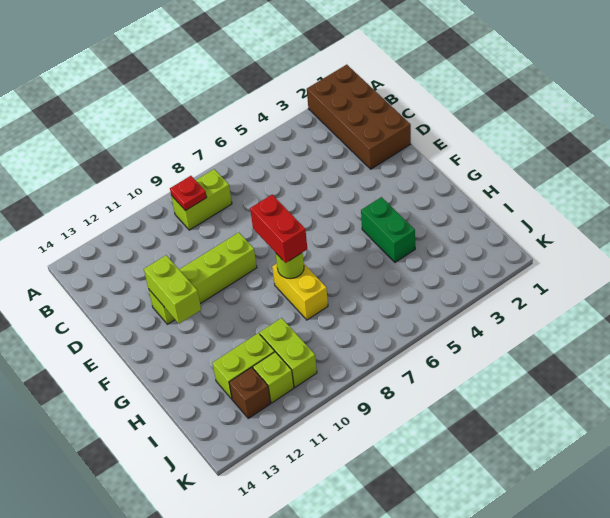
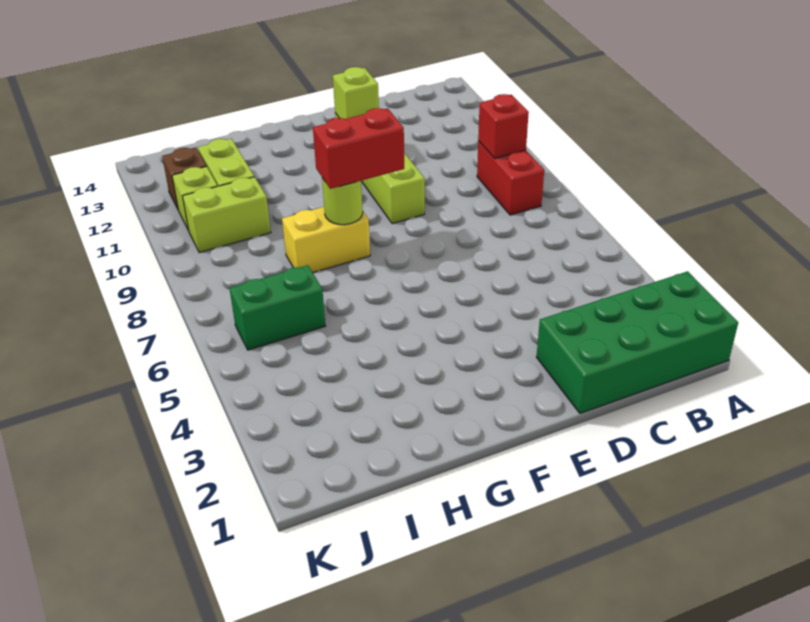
brown brick A1:D2 level 1 -> green brick A1:D2 level 1
lime brick B8:B9 level 1 -> red brick B8:B9 level 1
red plate B9 level 2 -> red brick B9 level 2
lime brick E12:F12 level 2 -> lime brick E12 level 2
green brick G4:H4 level 1 -> green brick I6:J6 level 1

